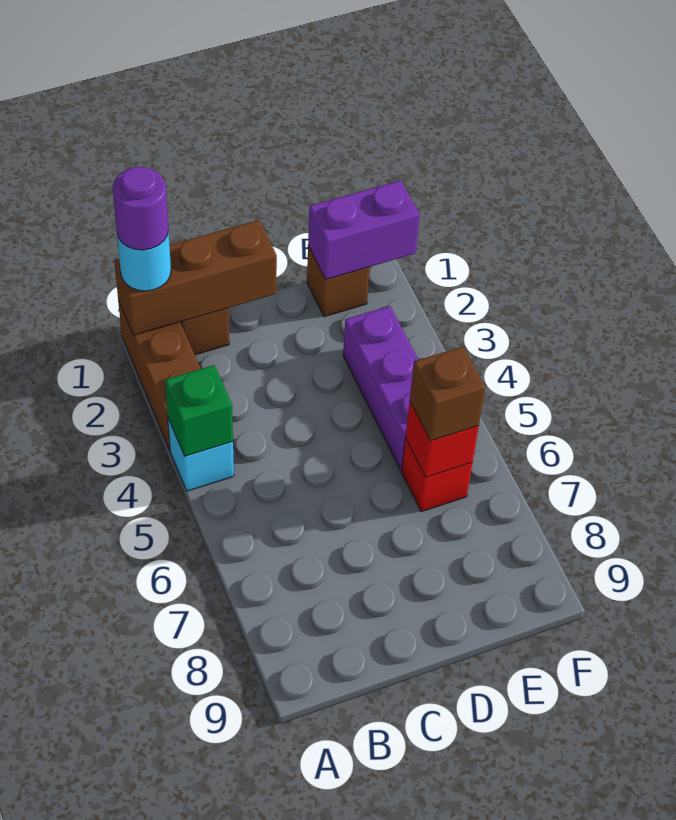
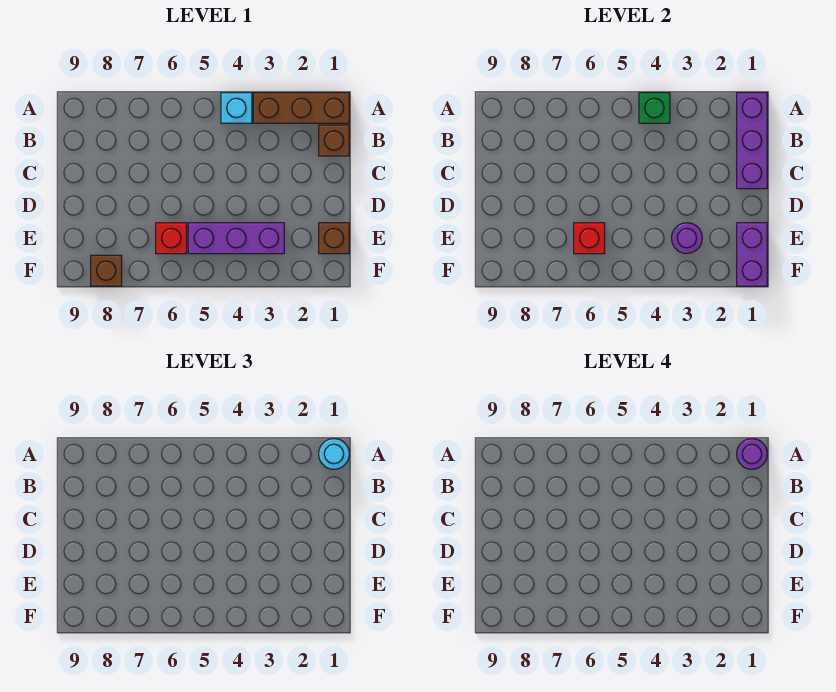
brown brick A1:C1 level 2 -> purple brick A1:C1 level 2
none -> purple round brick E3 level 2
brown brick E6 level 3 -> brown brick F8 level 1

